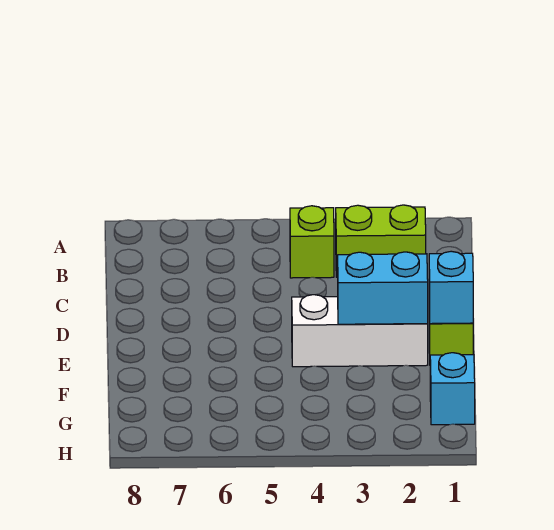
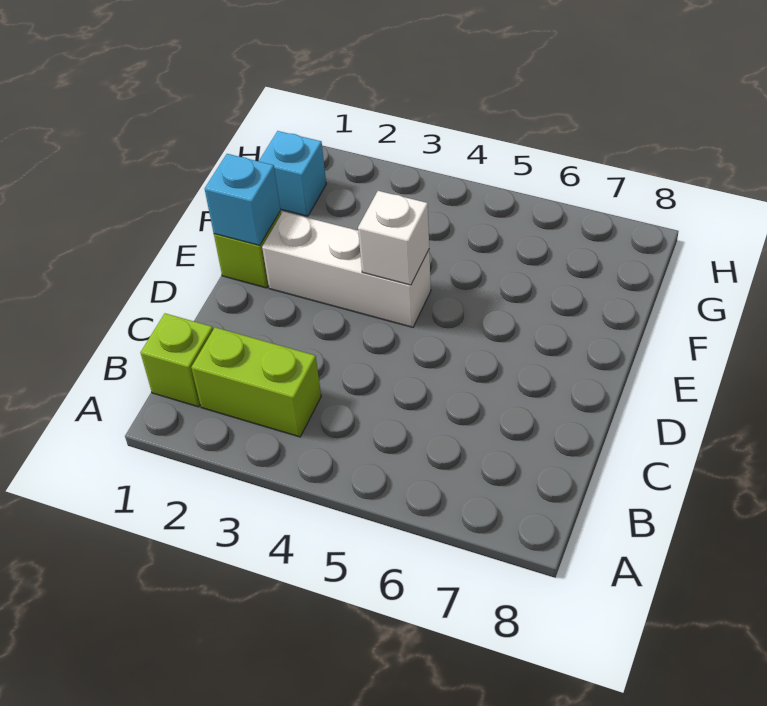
lime brick B4 level 1 -> lime brick B1 level 1
cyan brick E2:E3 level 2 -> none
none -> white brick E4 level 2

